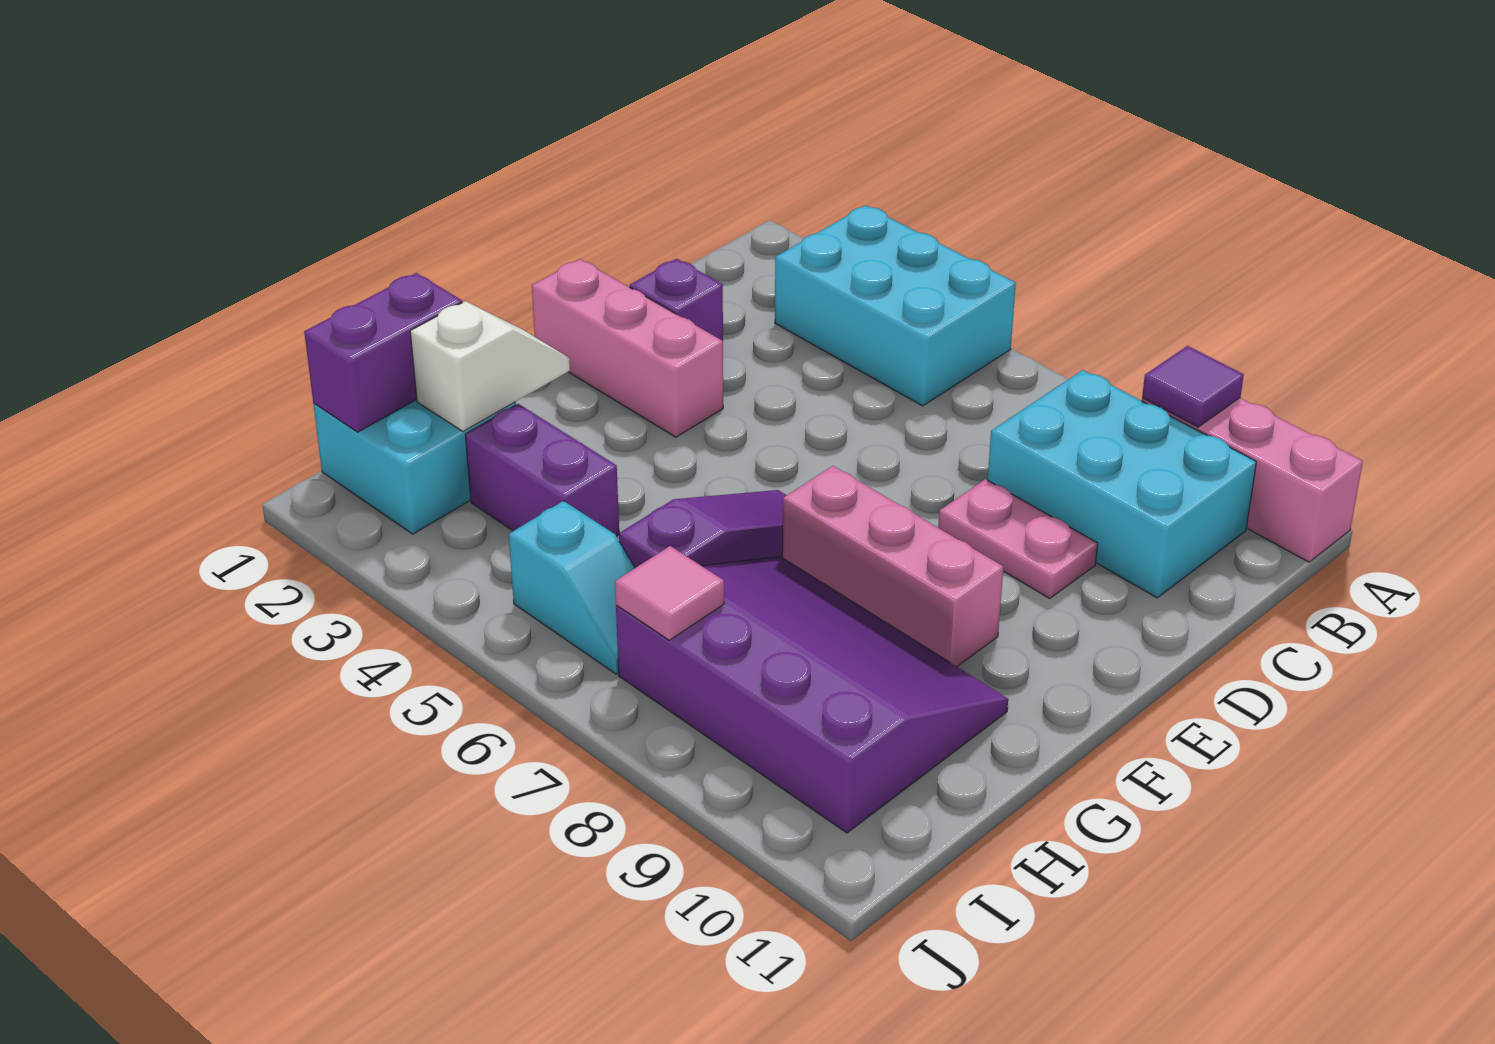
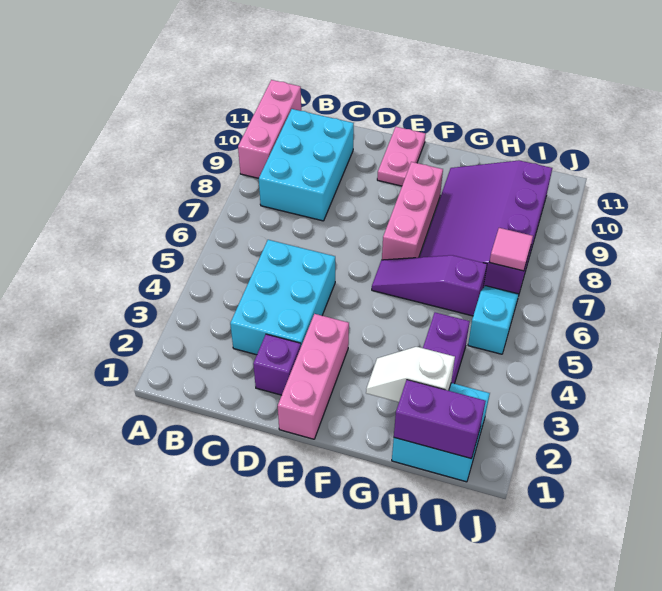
cyan brick A3:B5 level 1 -> cyan brick C3:D5 level 1
purple tile A9 level 2 -> none
pink plate D8:D9 level 1 -> pink plate E10:E11 level 1

